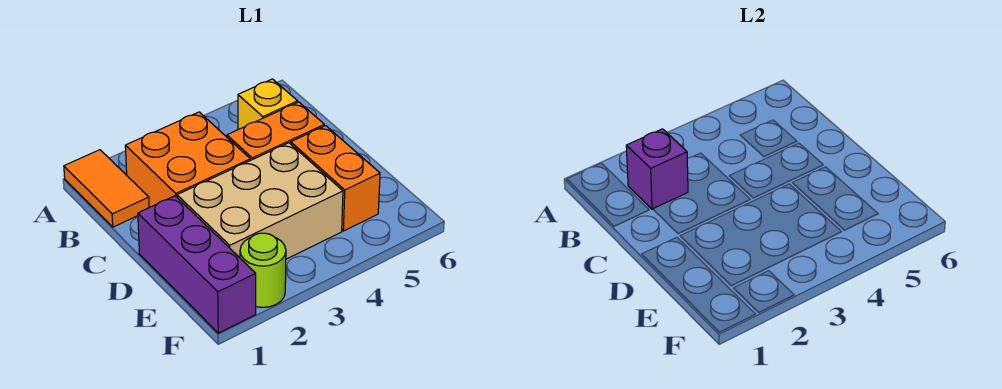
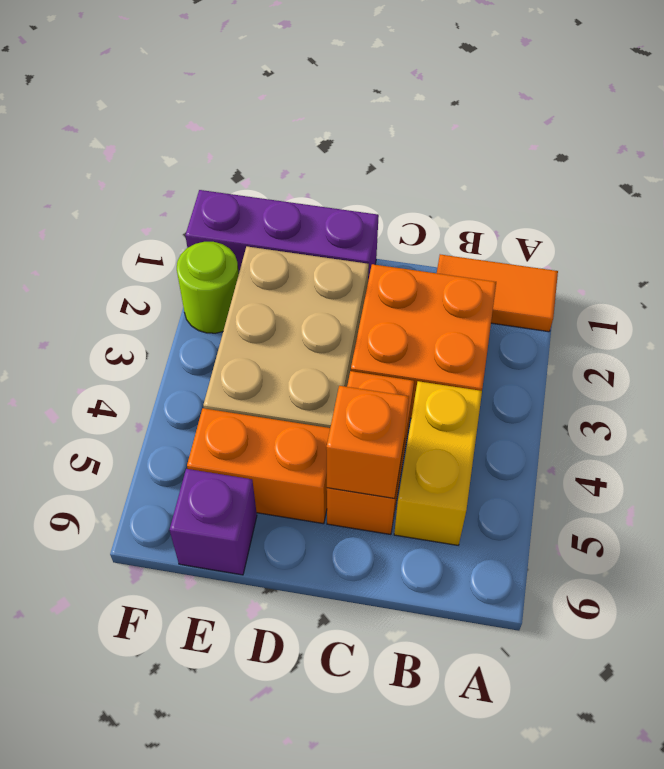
purple brick B2 level 2 -> purple brick E6 level 1
yellow brick B5 level 1 -> yellow brick B4:B5 level 1
none -> orange brick C5 level 2

